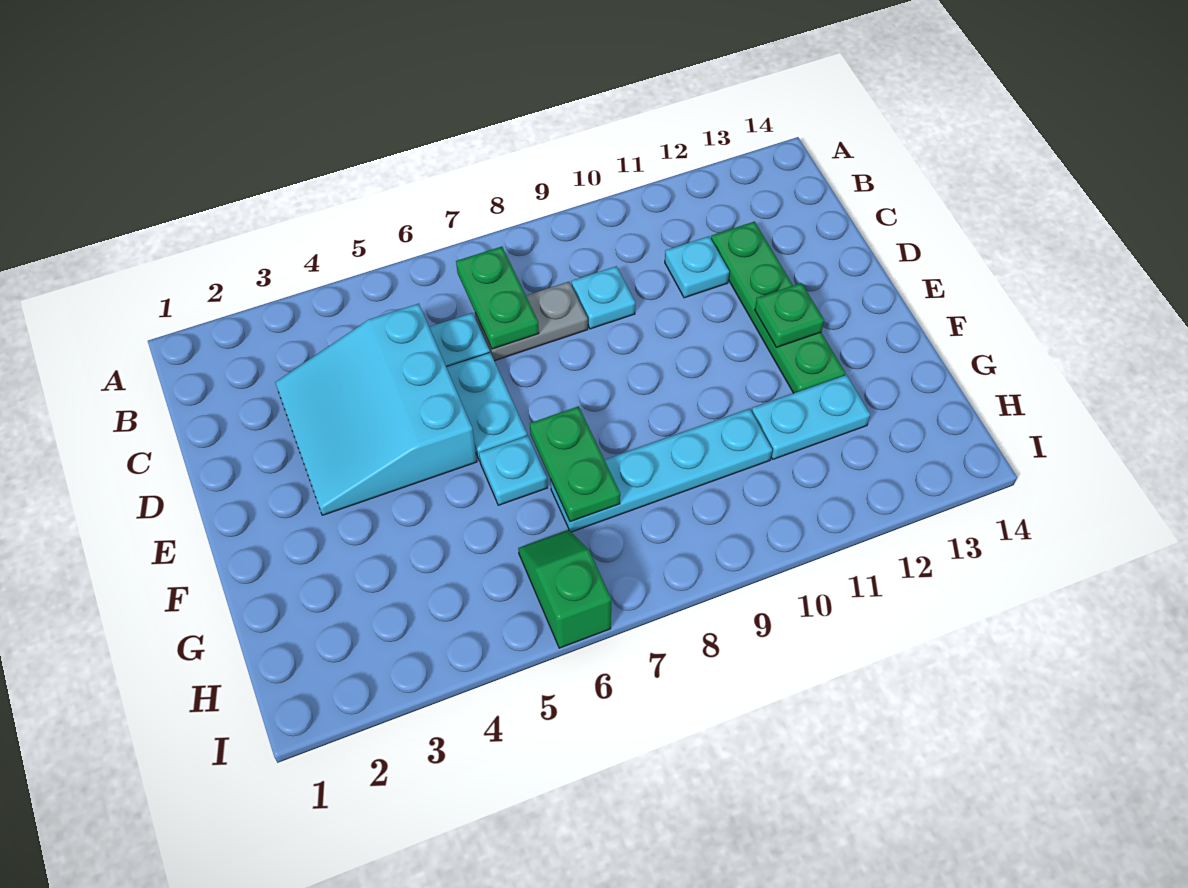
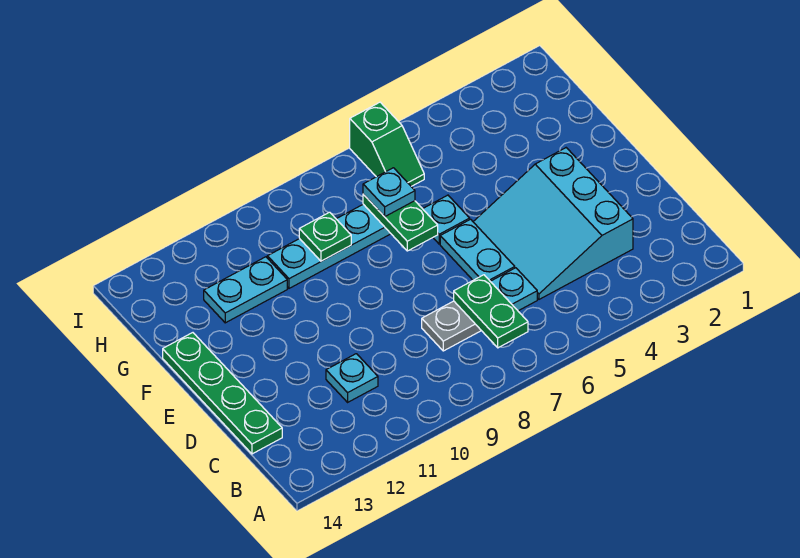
cyan slope C3:E5 level 1 top 5 -> cyan slope C3:E5 level 1 top 3
cyan plate C9 level 1 -> cyan plate G7 level 3
green plate C12:F12 level 1 -> green plate C14:F14 level 1
green plate E12 level 2 -> green plate G9 level 2

